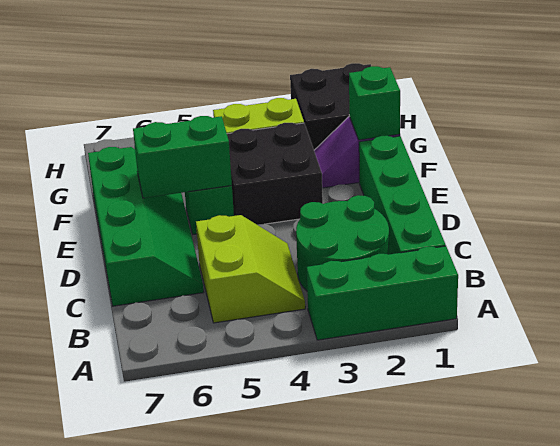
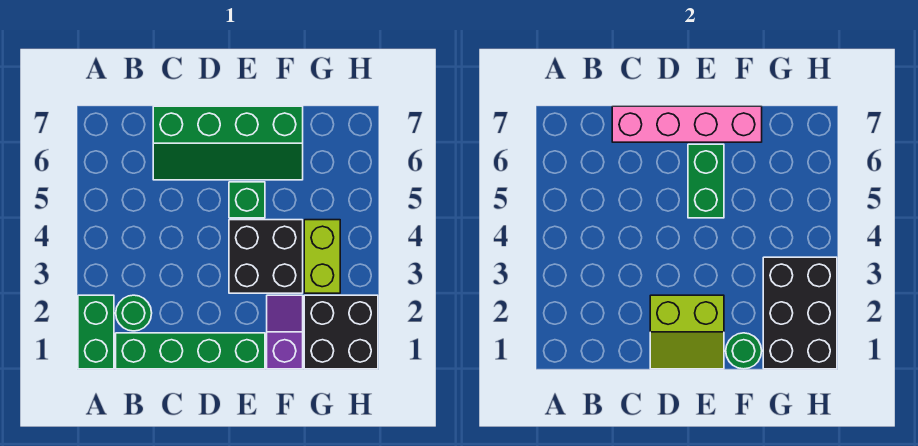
green brick A1:A3 level 1 -> green brick A1:A2 level 1
green round brick B2:C3 level 1 -> green round brick B2 level 1
lime slope B4:C5 level 1 top 5 -> lime slope D1:E2 level 2 top 2
none -> pink brick C7:F7 level 2
green brick F1 level 2 -> green round brick F1 level 2
none -> black brick G1:H3 level 2

